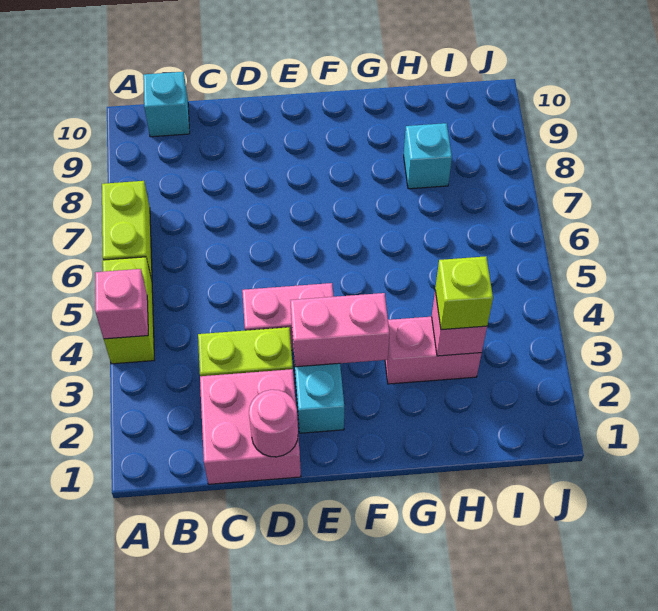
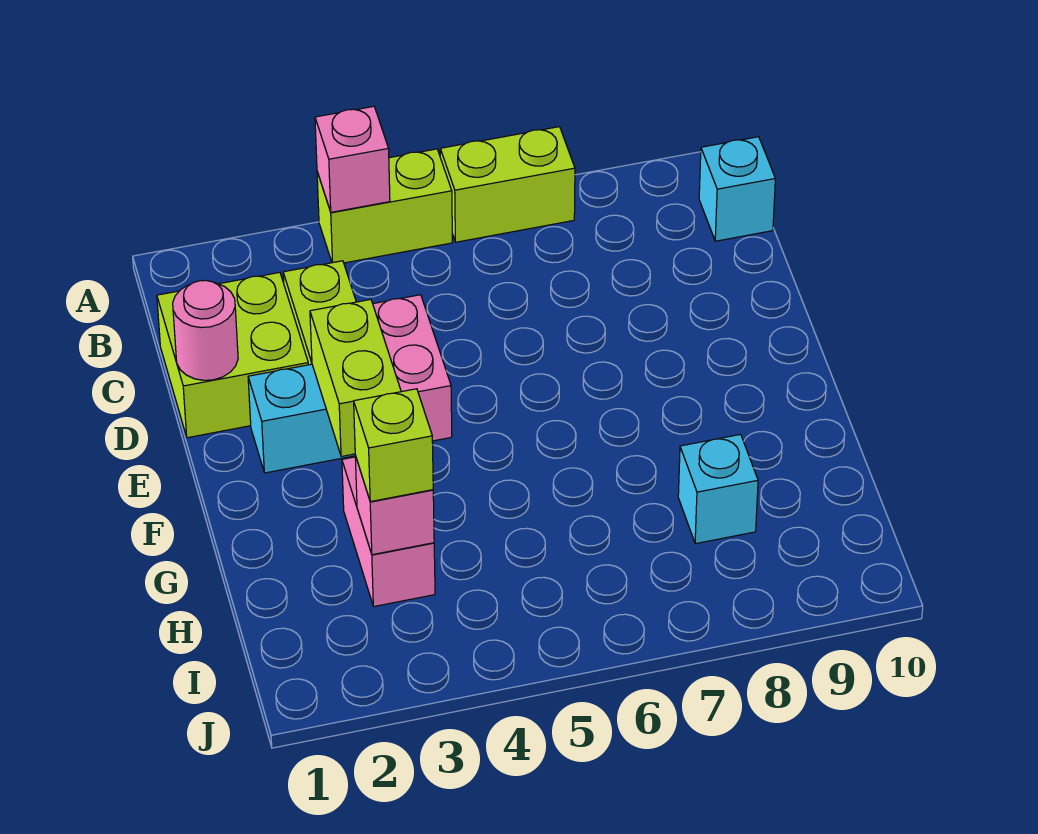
pink brick C1:D2 level 1 -> lime brick C1:D2 level 1
pink brick E3:F3 level 2 -> lime brick E3:F3 level 2

